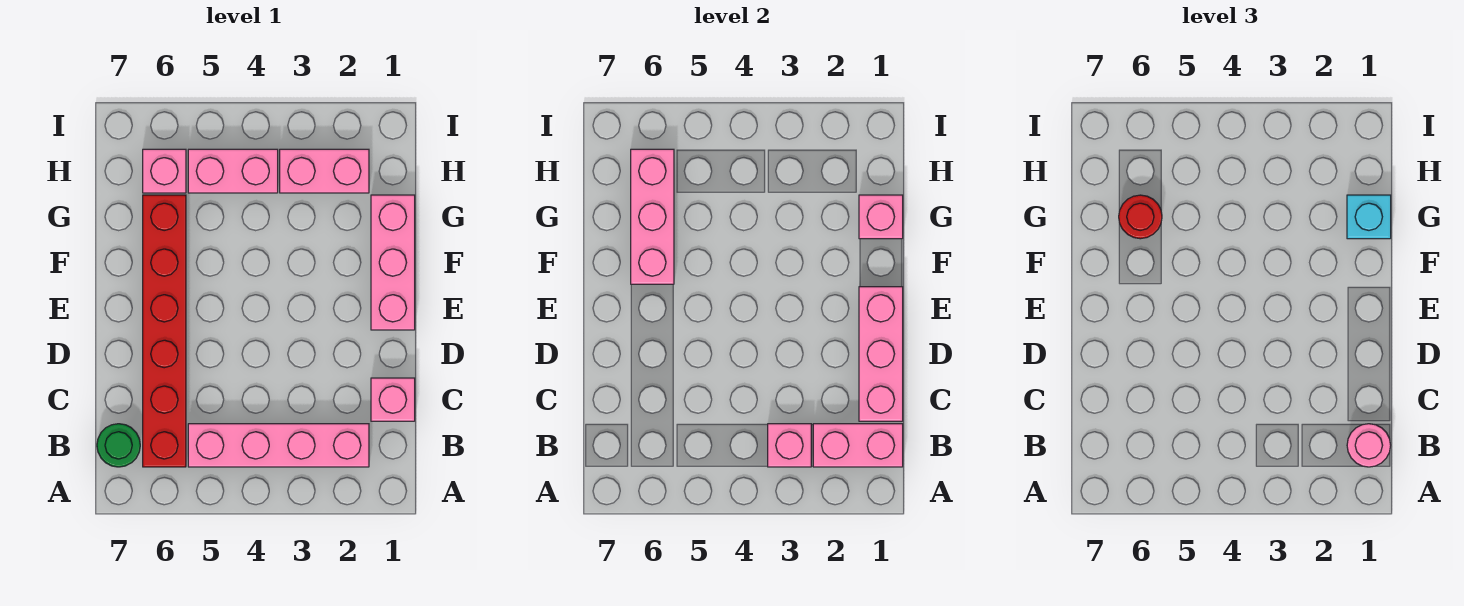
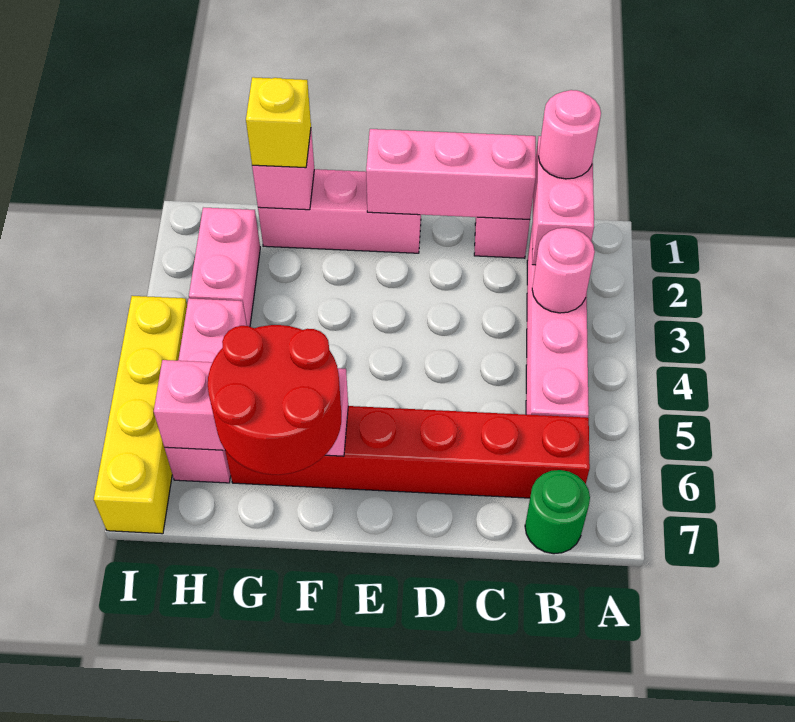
pink brick B3 level 2 -> pink round brick B3 level 2
cyan brick G1 level 3 -> yellow brick G1 level 3
red round brick G6 level 3 -> red round brick F6:G7 level 3
none -> yellow brick I4:I7 level 1

